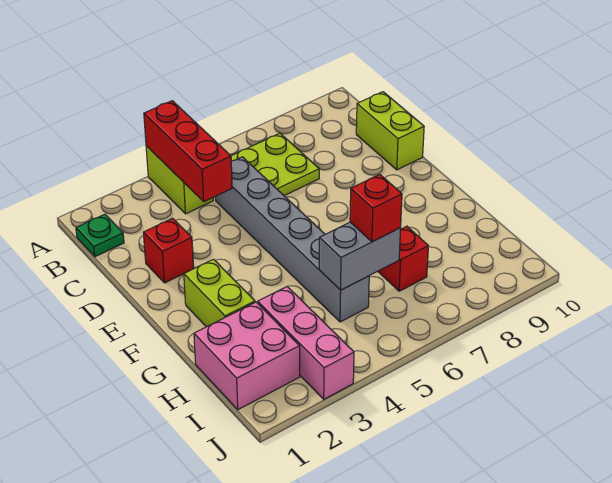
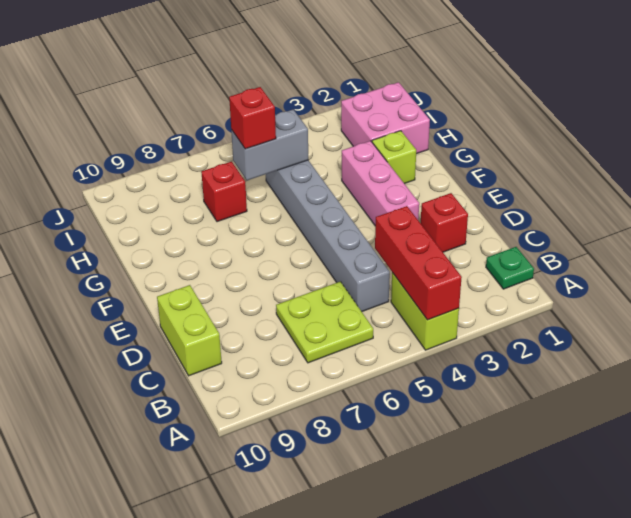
lime brick F2:G2 level 1 -> lime brick G2 level 1
pink brick H3:J3 level 1 -> pink brick E3:G3 level 1

